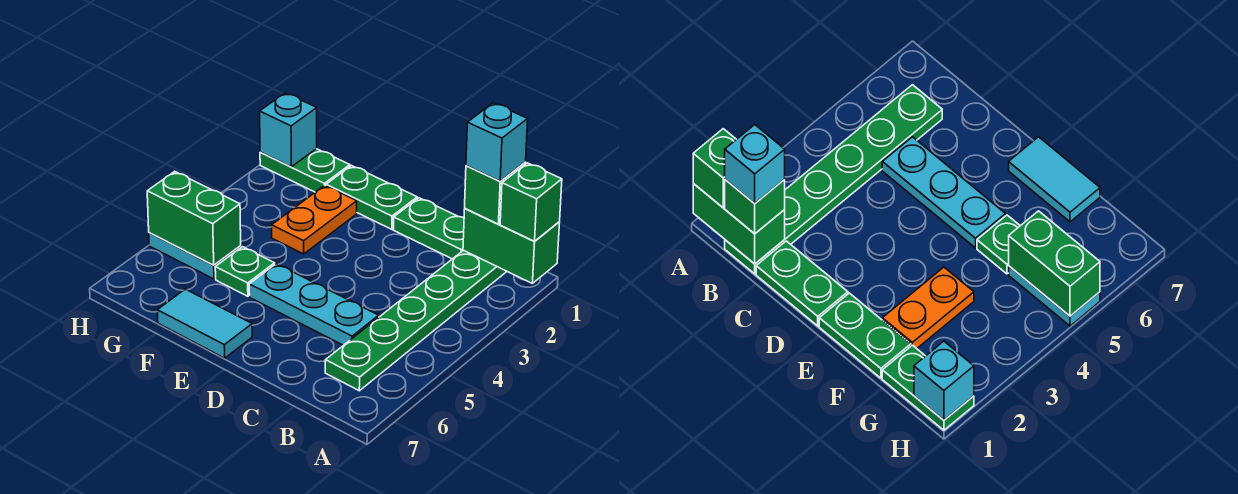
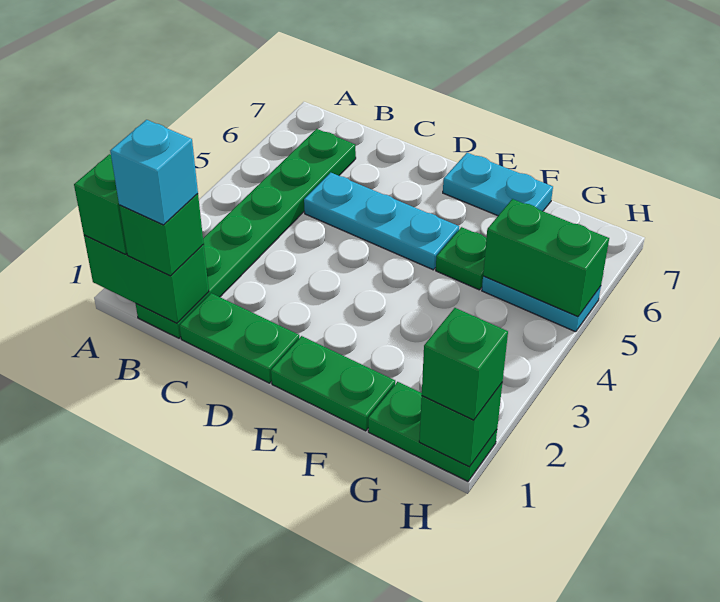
cyan tile E7:F7 level 1 -> cyan plate E7:F7 level 1
orange plate F2:F3 level 1 -> none
cyan brick H1 level 2 -> green brick H1 level 2
none -> green brick H1 level 3

